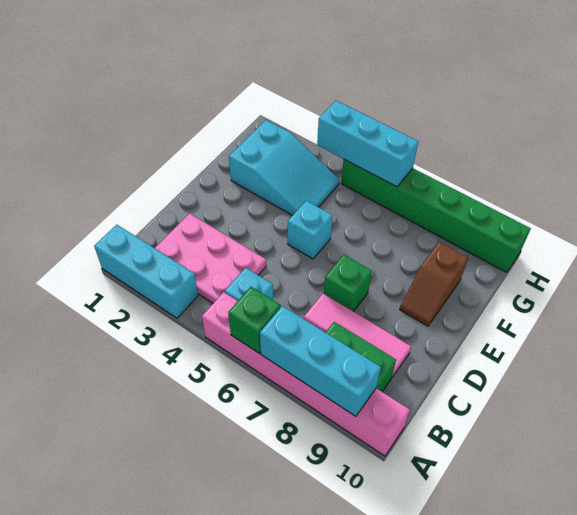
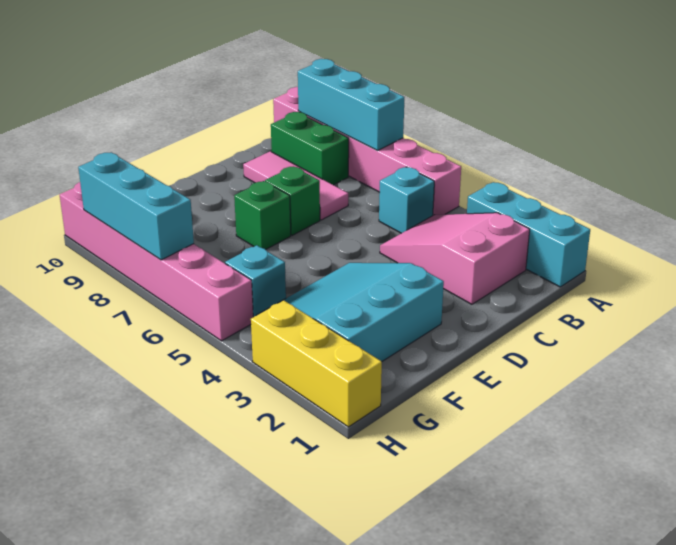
green brick A6 level 2 -> green brick E7 level 1
pink plate B2:C4 level 1 -> pink slope B2:C4 level 1 top 2
cyan brick E5 level 1 -> cyan brick G5 level 1
brown slope E9:F9 level 1 top F -> none
cyan slope F2:G4 level 1 top 2 -> cyan slope E2:G4 level 1 top 2
none -> yellow brick H1:H3 level 1
cyan brick H4:H6 level 2 -> cyan brick H7:H9 level 2
green brick H5:H10 level 1 -> pink brick H5:H10 level 1

